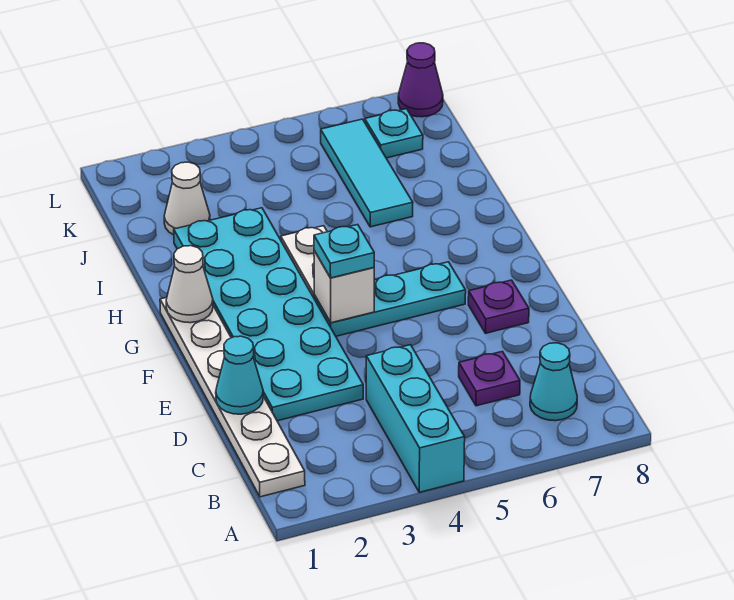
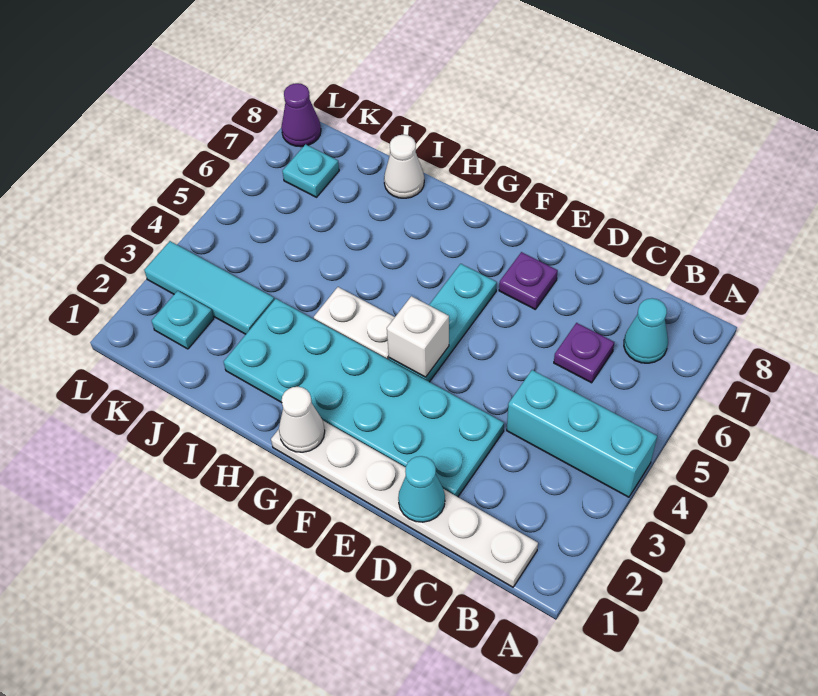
cyan plate F4 level 3 -> cyan plate K2 level 1
cyan tile I6:K6 level 1 -> cyan tile J3:L3 level 1
white cone J2 level 1 -> white cone I8 level 1

